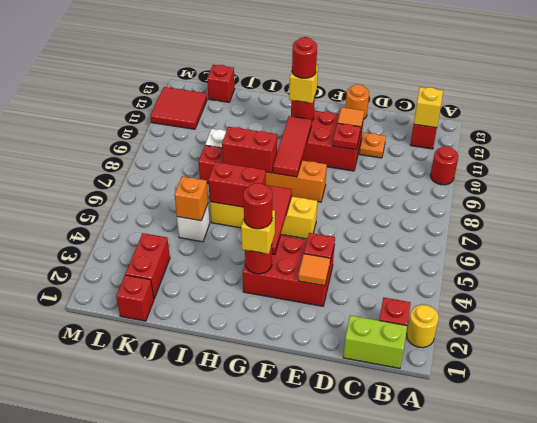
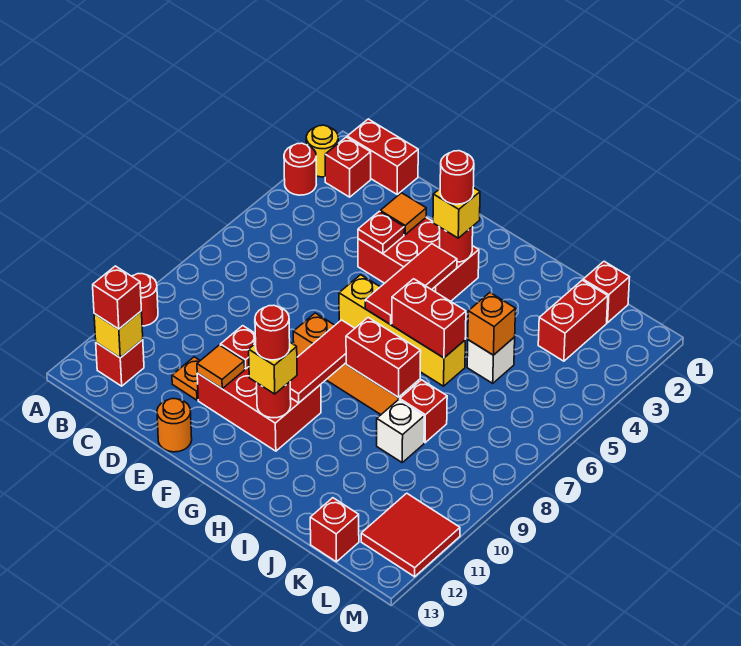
none -> red round brick A3 level 1
lime brick B1:C1 level 1 -> red brick B1:C1 level 1
none -> red brick B12 level 3

